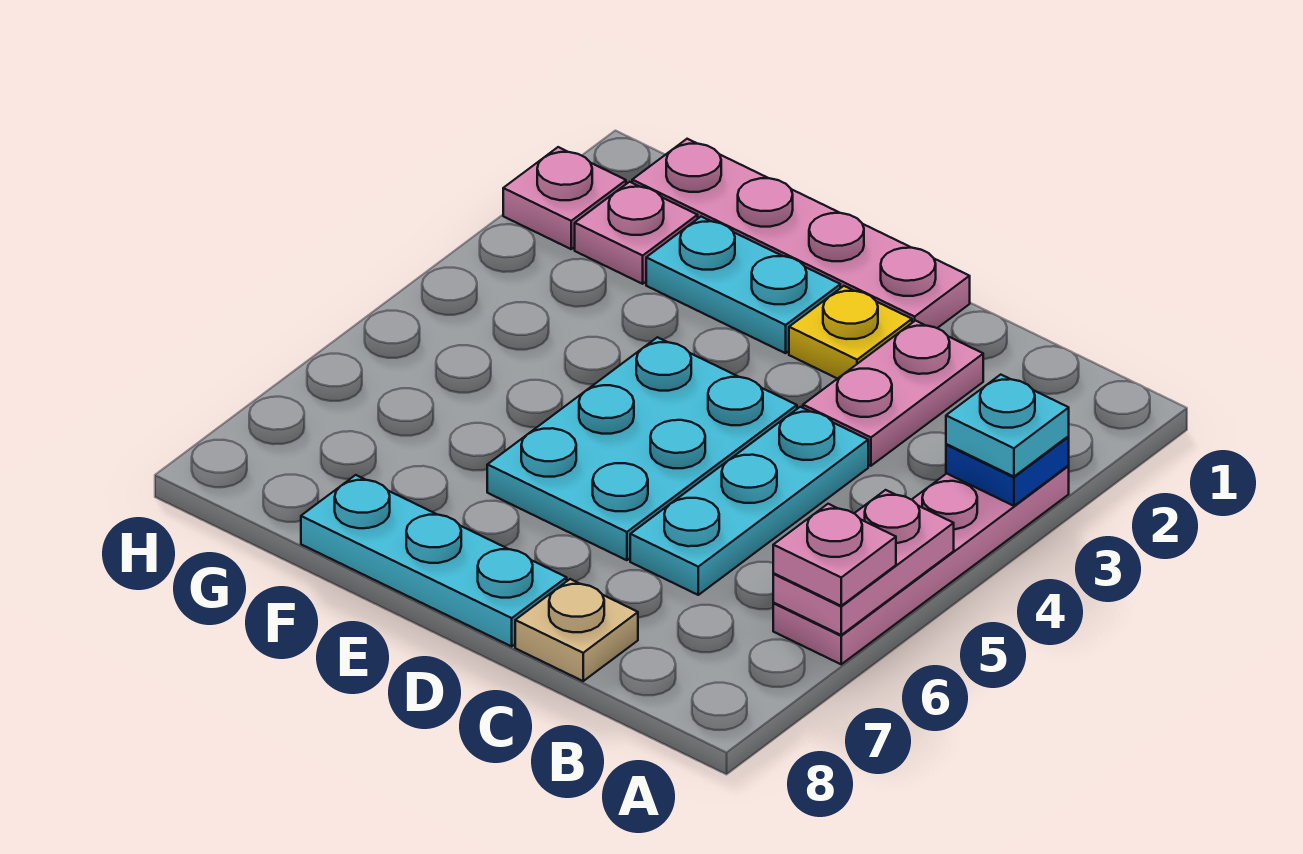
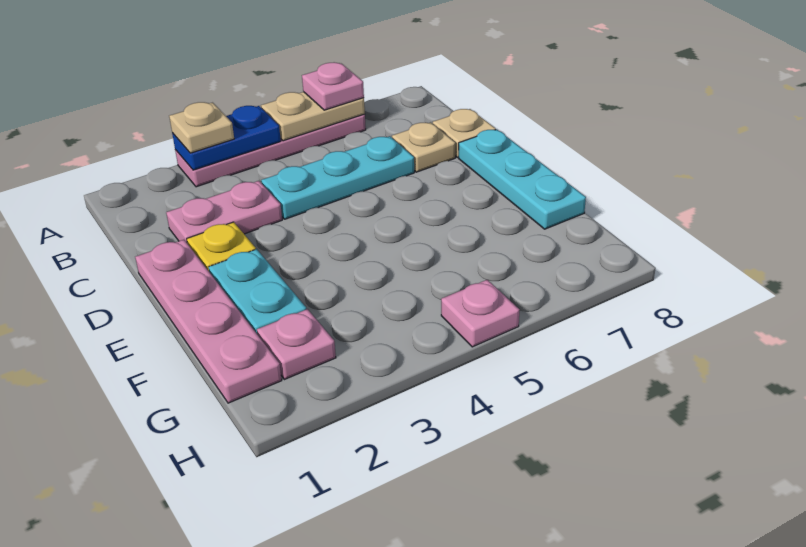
blue plate A3 level 2 -> blue plate A3:A4 level 2
cyan plate A3 level 3 -> tan plate A3 level 3
pink plate A5:A6 level 2 -> tan plate A5:A6 level 2
none -> tan plate C7 level 1
cyan plate D4:E6 level 1 -> none
pink plate H2 level 1 -> pink plate H5 level 1

